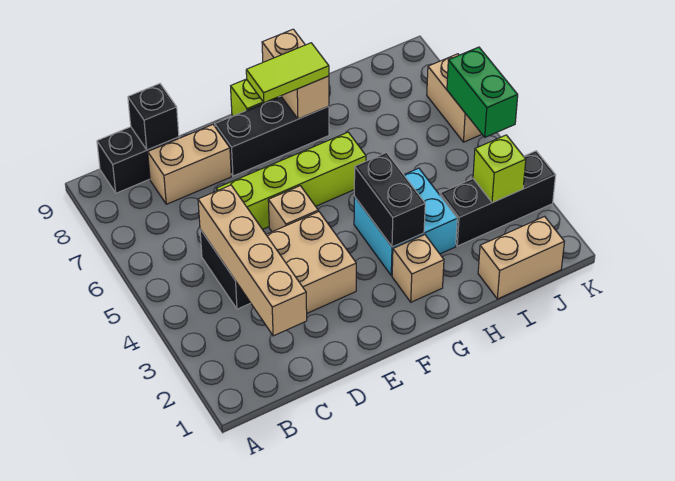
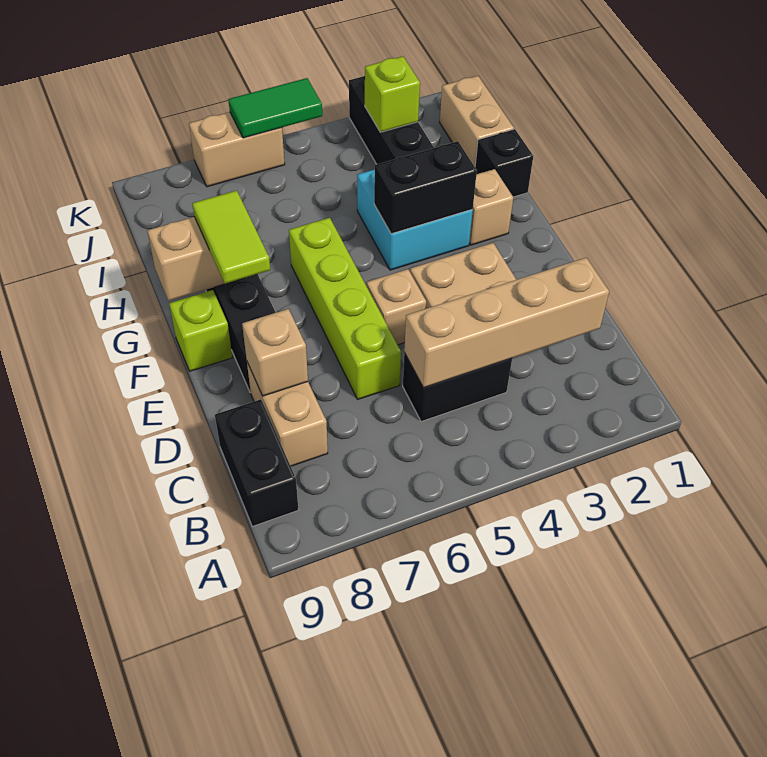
black brick C9 level 2 -> black brick H1 level 1
none -> tan brick D8 level 2
green brick K5:K6 level 2 -> green tile K5:K6 level 2

